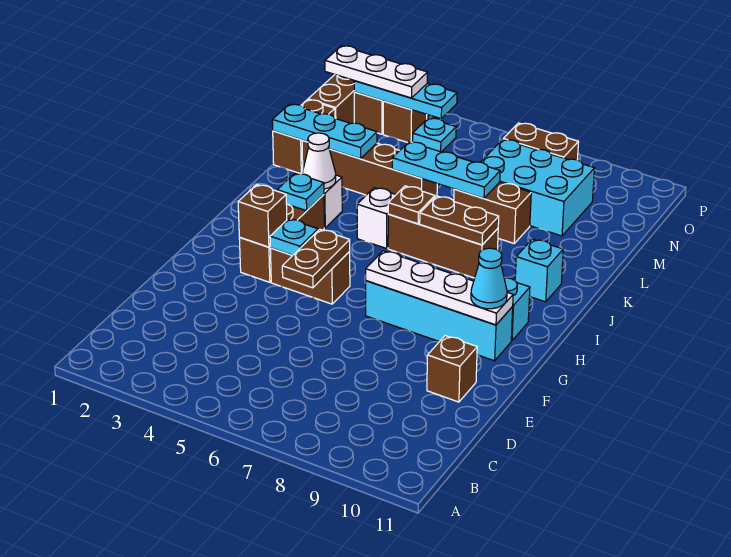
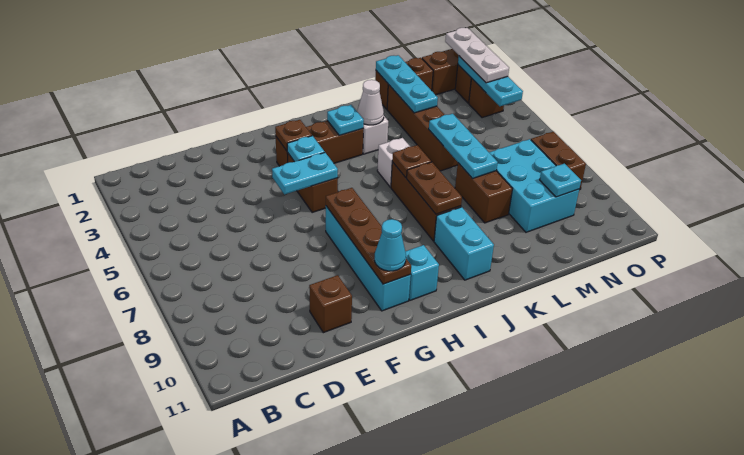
brown plate F5:G5 level 2 -> cyan plate F5:G5 level 2
brown brick G3 level 2 -> brown plate G3 level 2
white plate G7:G10 level 2 -> brown plate G7:G10 level 2
cyan brick J10 level 1 -> cyan brick J9:J10 level 1
cyan plate O4 level 1 -> cyan plate N9 level 2

